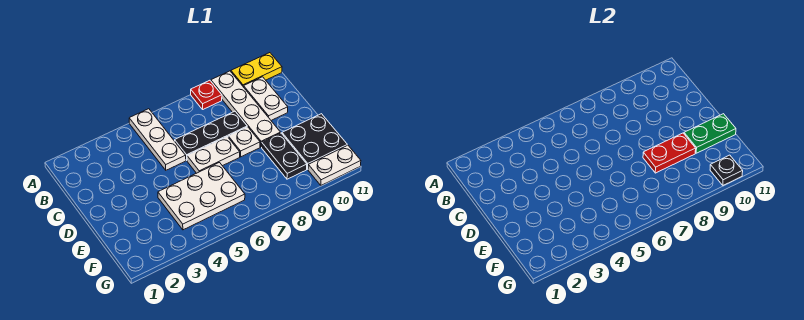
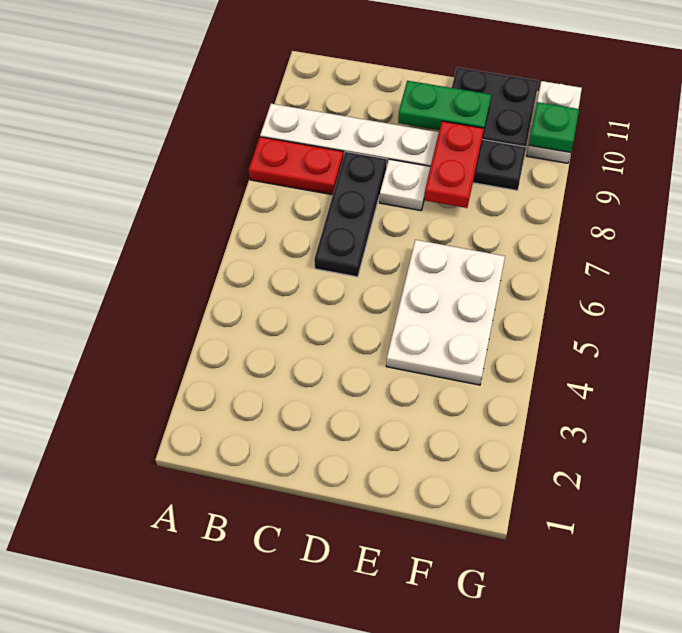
white plate A5:C5 level 1 -> none
red plate A8 level 1 -> red plate A8:B8 level 1
yellow plate A10:A11 level 1 -> none
white plate B10:C10 level 1 -> none
white plate D6:D7 level 1 -> none
green plate E10:E11 level 2 -> green plate D10:E10 level 2
black plate G10 level 2 -> green plate G10 level 2

